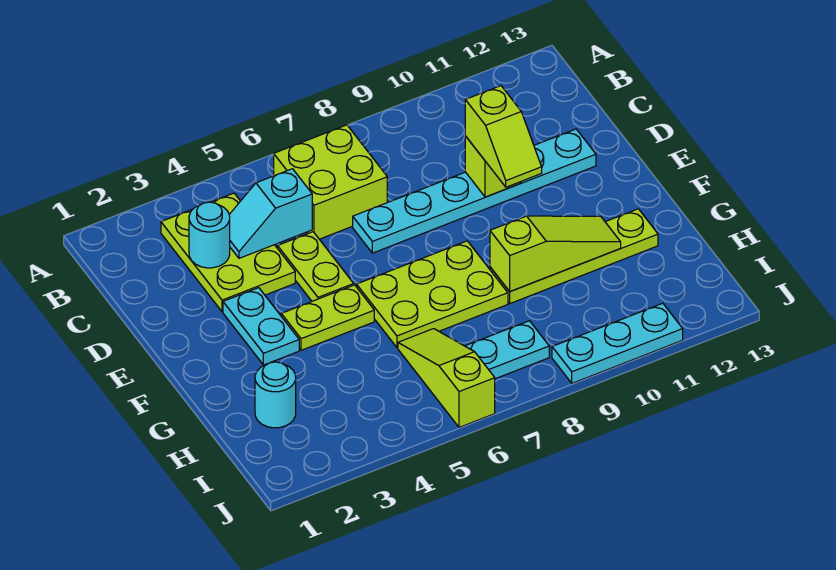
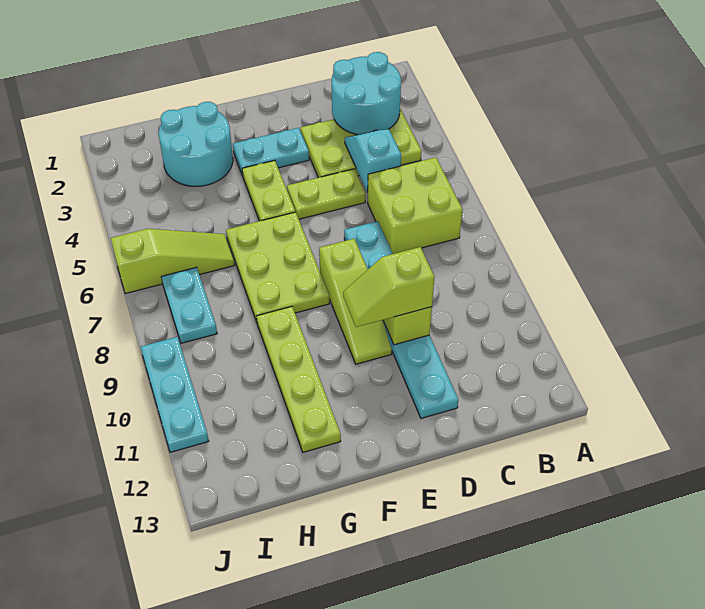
cyan round brick C3 level 2 -> cyan round brick B2:C3 level 2
lime slope G9:G11 level 2 top 9 -> lime slope E8:E10 level 1 top 8
cyan round brick H2 level 1 -> cyan round brick G2:H3 level 1

